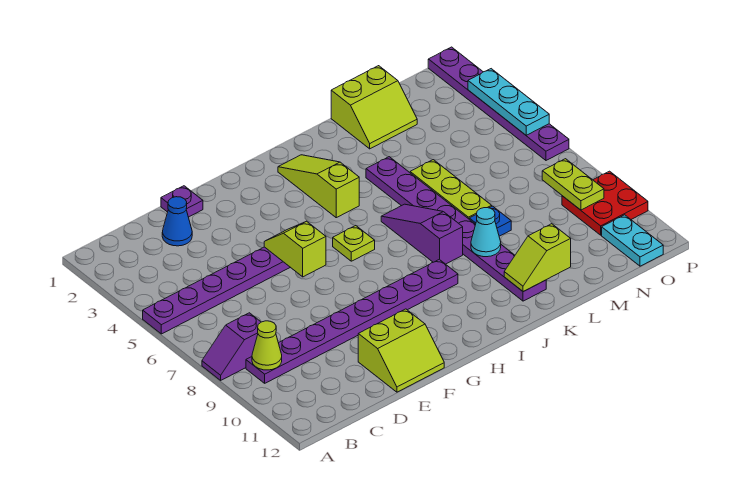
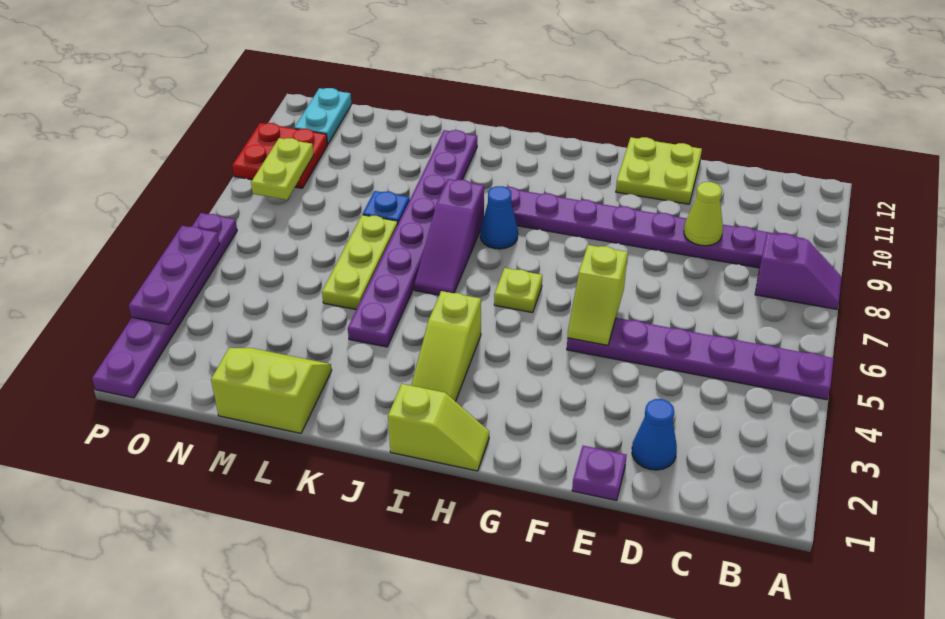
lime cone B9 level 2 -> lime cone D9 level 2
lime slope E11:F12 level 1 top 11 -> lime plate E11:F12 level 1
none -> blue cone I8 level 1
cyan cone K9 level 2 -> none
lime slope K11:L11 level 2 top L -> lime slope H1:I1 level 1 top I
cyan plate P3:P5 level 2 -> purple plate P3:P5 level 2

